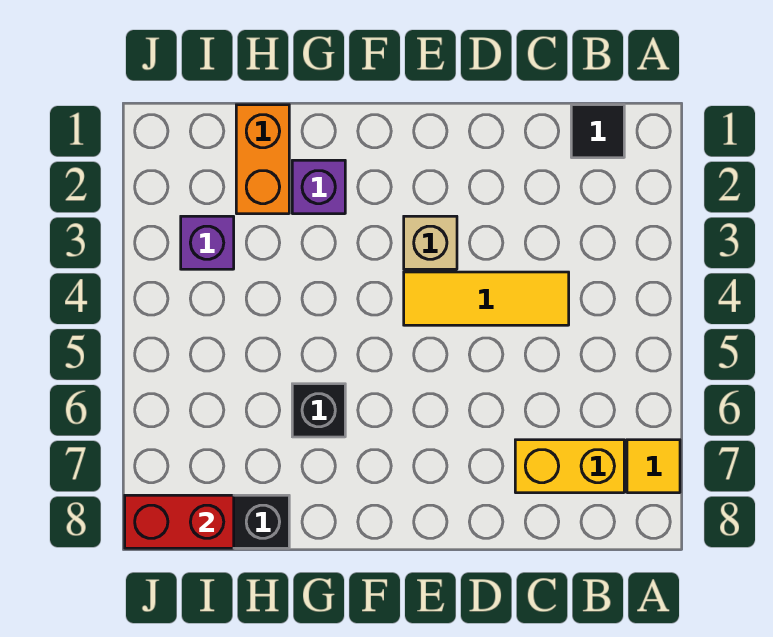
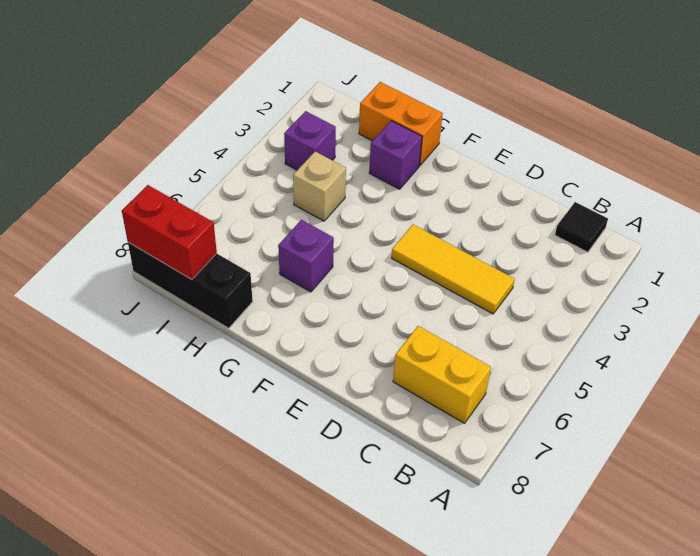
yellow tile A7 level 1 -> none
tan brick E3 level 1 -> tan brick H4 level 1
black brick G6 level 1 -> purple brick G6 level 1
orange brick H1:H2 level 1 -> orange brick G1:H1 level 1

